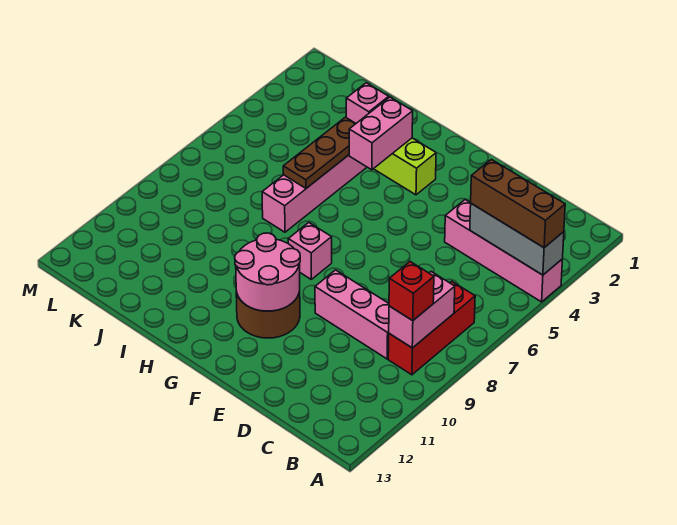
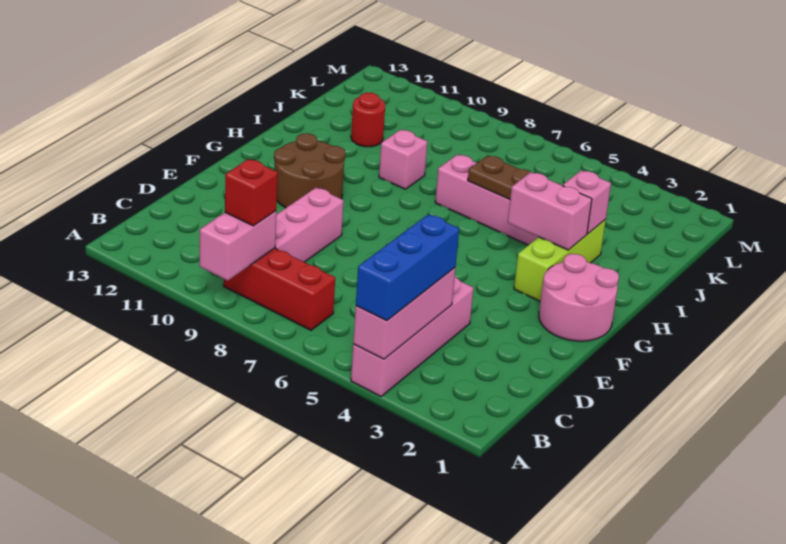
grey brick A4:C4 level 2 -> pink brick A4:C4 level 2
brown brick A4:C4 level 3 -> blue brick A4:C4 level 3
pink brick B8:B9 level 2 -> pink brick A9:B9 level 2
pink round brick F10:G11 level 2 -> pink round brick F1:G2 level 1
pink brick G8 level 1 -> pink brick I9 level 1
none -> red round brick J11 level 1

